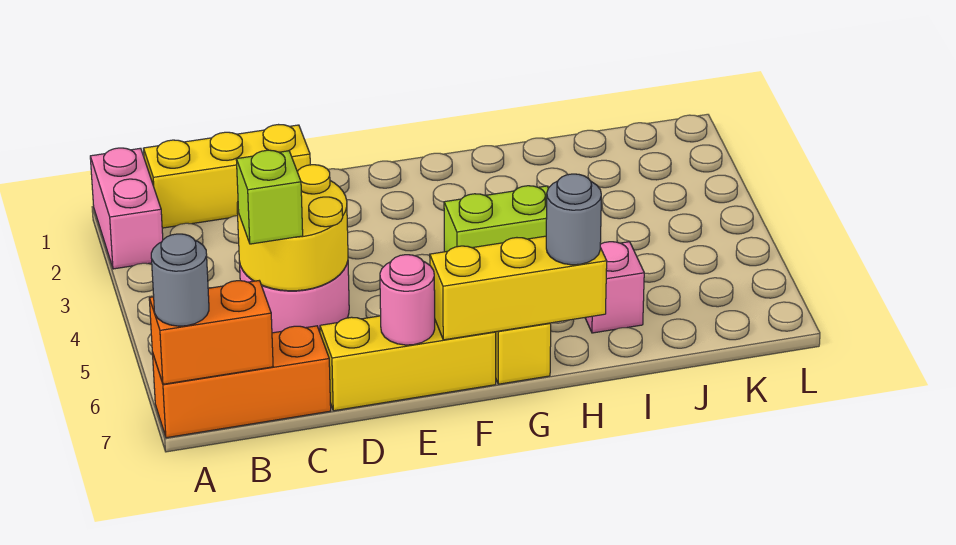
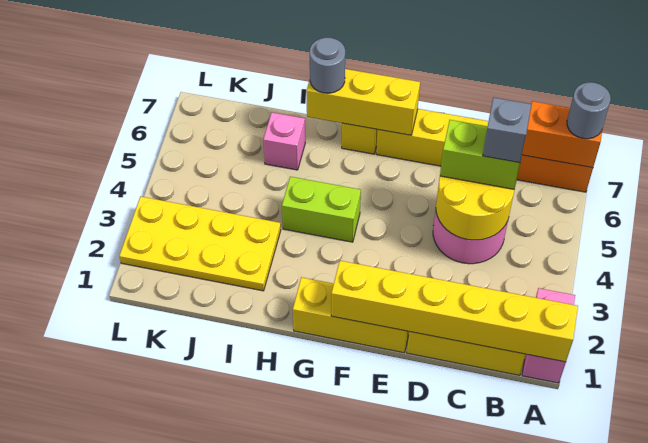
none -> yellow brick A1:F1 level 2
lime brick C5 level 3 -> lime brick C5:D5 level 3
none -> grey brick C5 level 4
none -> yellow brick E1:G1 level 1
pink round brick E7 level 2 -> none
none -> yellow plate I2:L3 level 1

